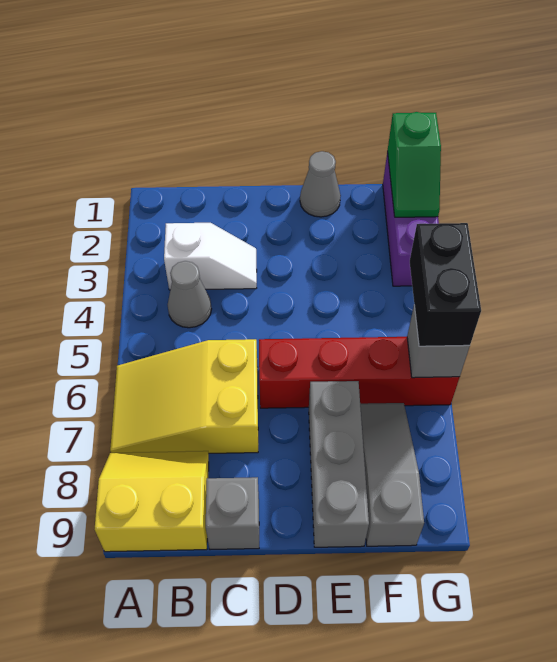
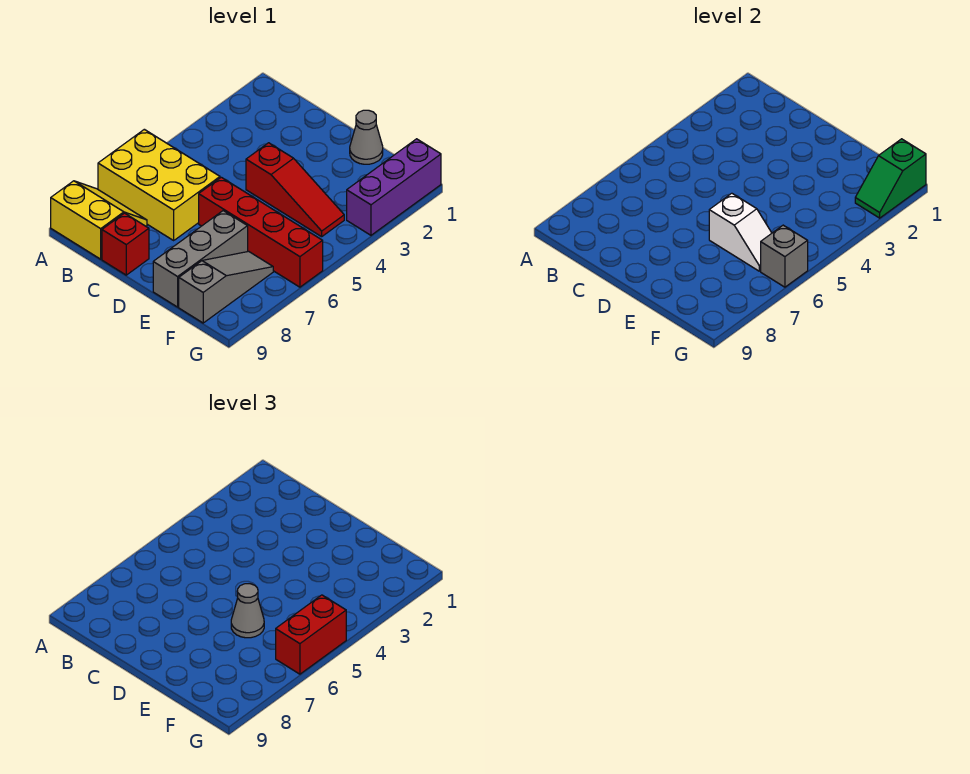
yellow slope A6:C7 level 1 top C -> yellow brick A6:C7 level 1
white slope B3:C3 level 1 top B -> white slope E6:F6 level 2 top E
grey cone B4 level 1 -> grey cone E6 level 3
grey brick C9 level 1 -> red brick C9 level 1
none -> red slope D4:F4 level 1 top D
black brick G5:G6 level 3 -> red brick G5:G6 level 3

